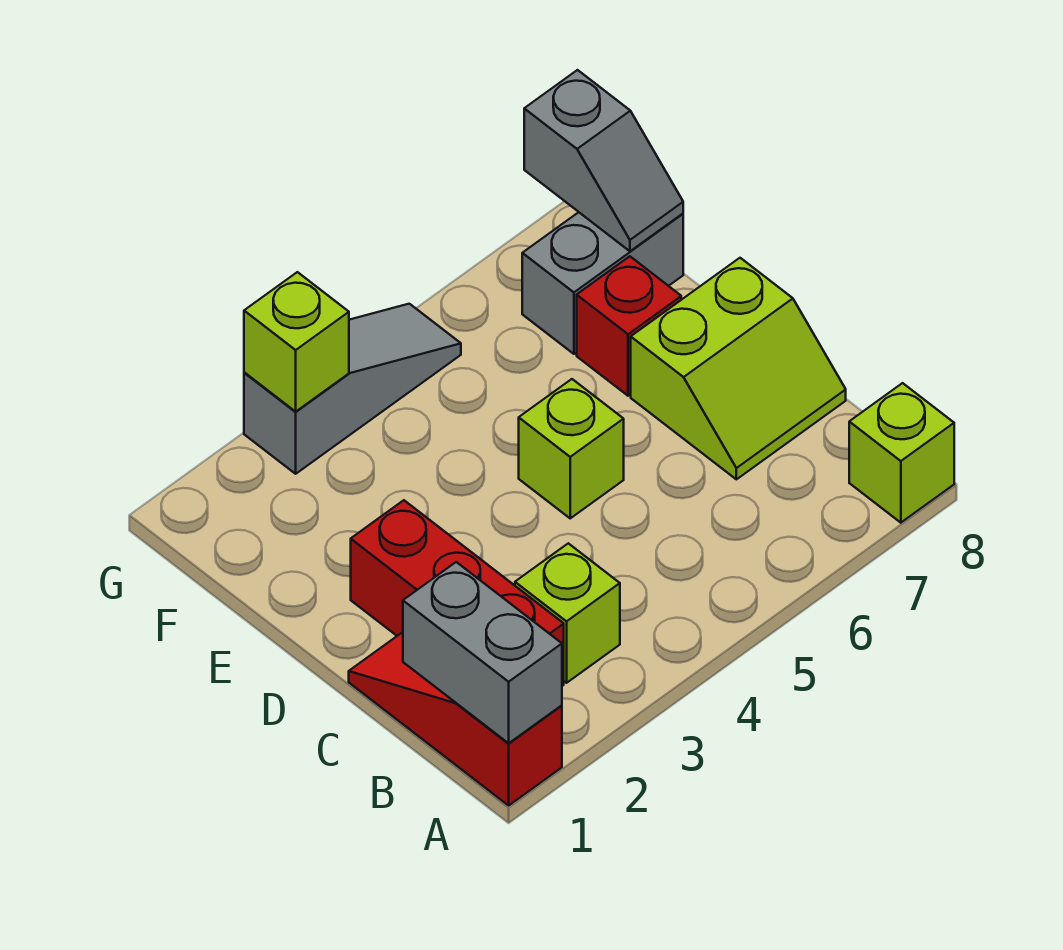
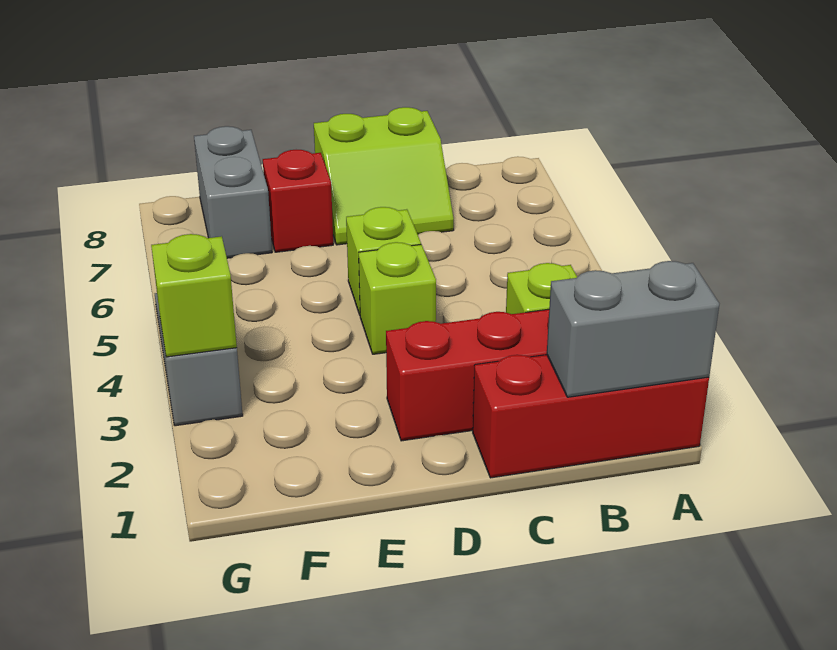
red slope A1:C1 level 1 top A -> red brick A1:C1 level 1
lime brick A8 level 1 -> lime brick D4 level 1
lime slope C7:D8 level 1 top D -> lime slope C7:D8 level 1 top 8
grey slope F8:G8 level 2 top G -> none

